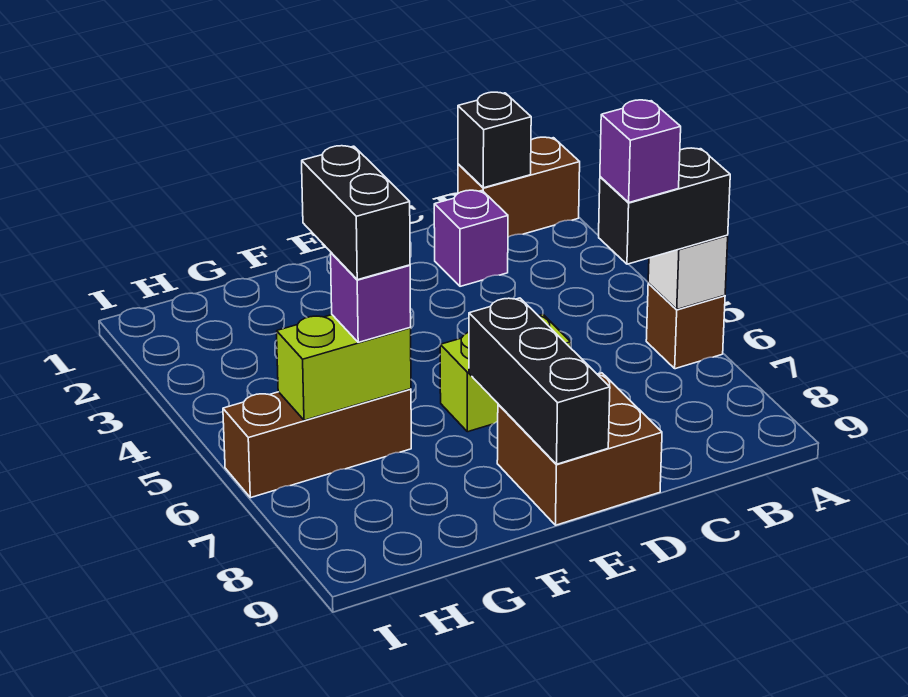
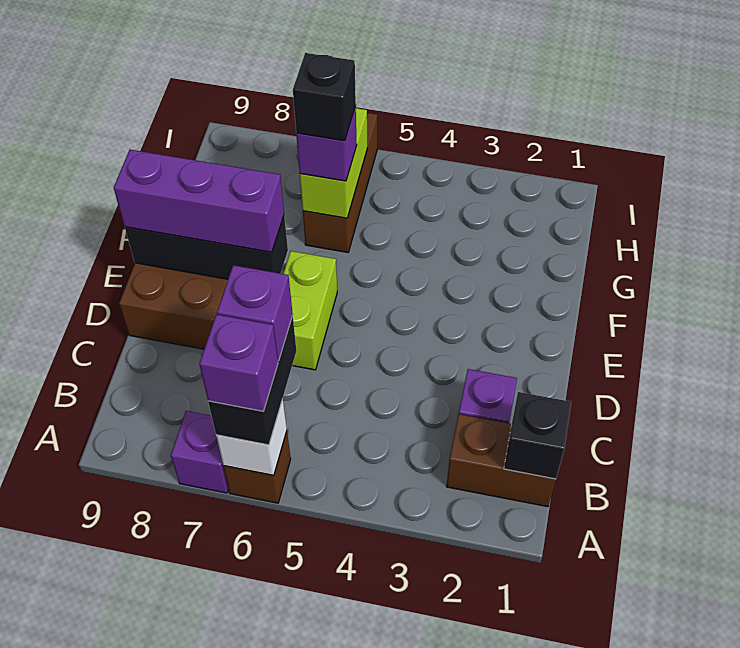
brown brick A1:B1 level 1 -> brown brick B1:B2 level 1
none -> purple brick A6 level 4
none -> purple brick A7 level 1
none -> purple brick E7:E9 level 3
black brick G5:G6 level 4 -> black brick G6 level 4

